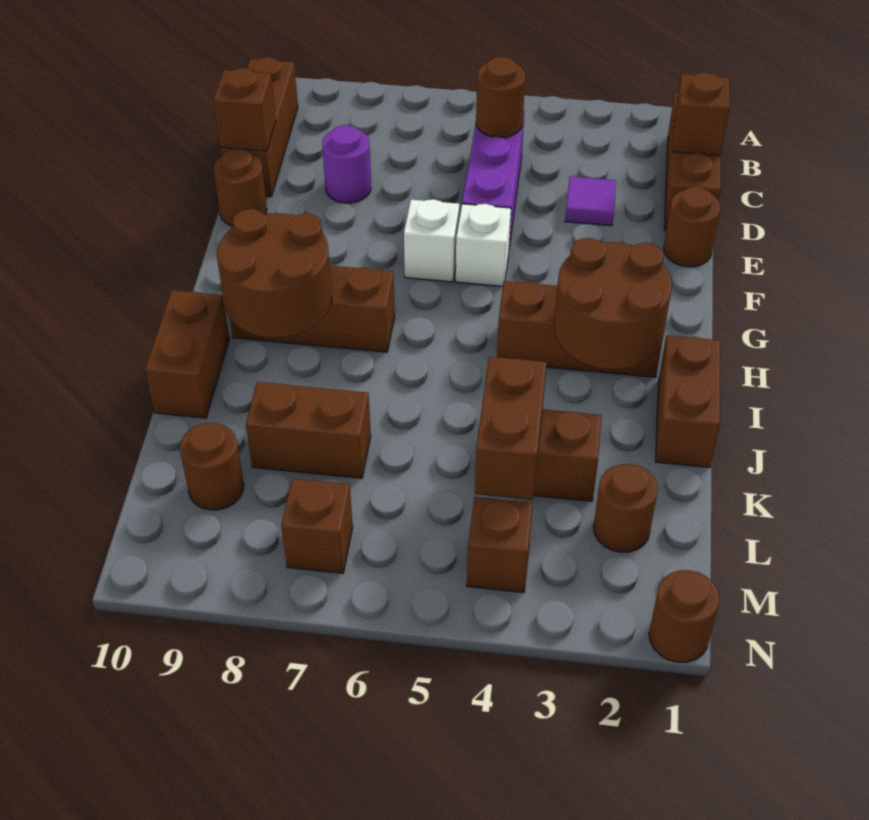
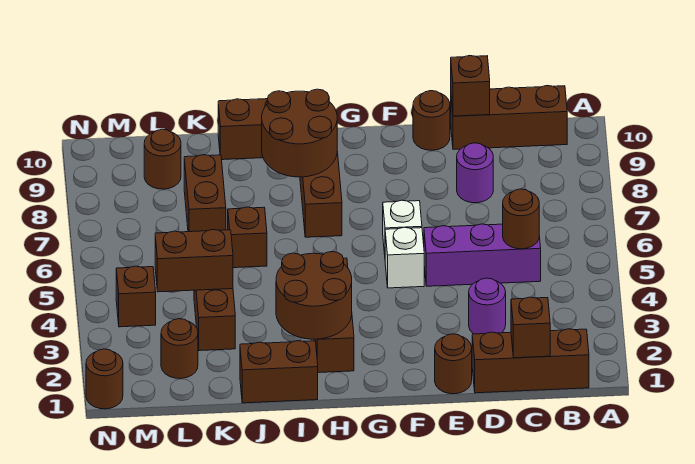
purple tile D3 level 1 -> purple round brick D3 level 1
brown brick M7 level 1 -> brown brick J6 level 1

